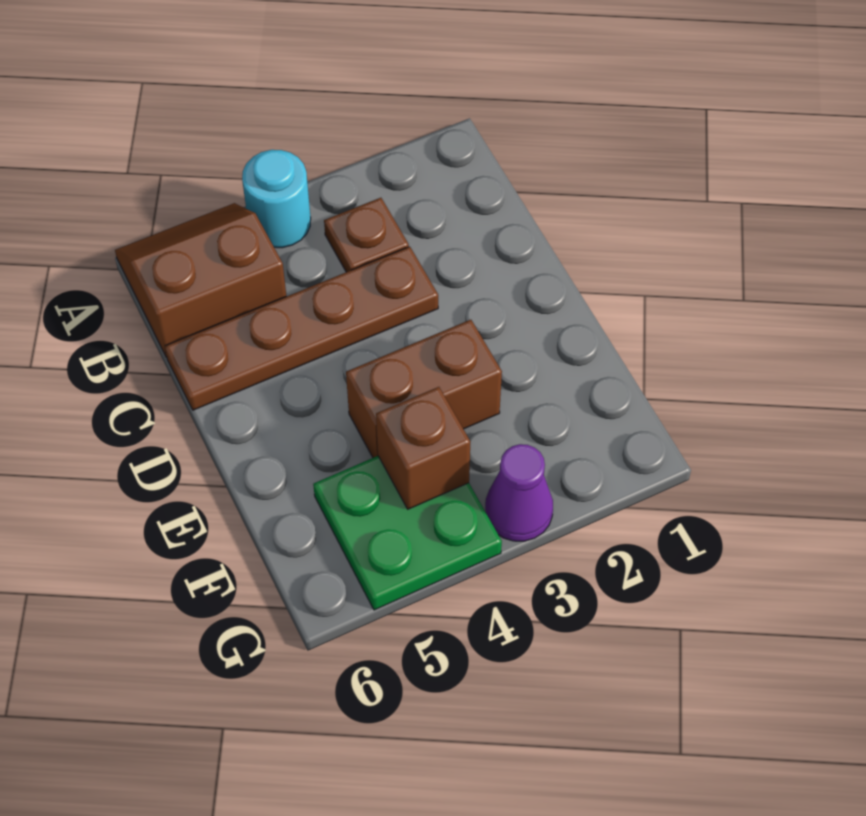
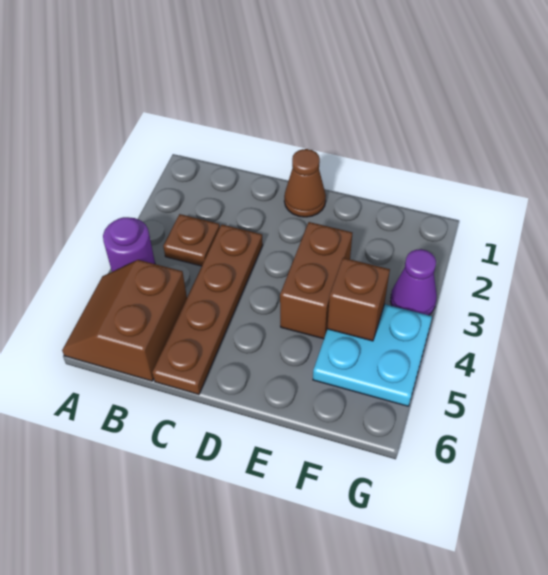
cyan round brick A4 level 1 -> purple round brick A4 level 1
none -> brown cone D1 level 1
green plate F4:G5 level 1 -> cyan plate F4:G5 level 1

